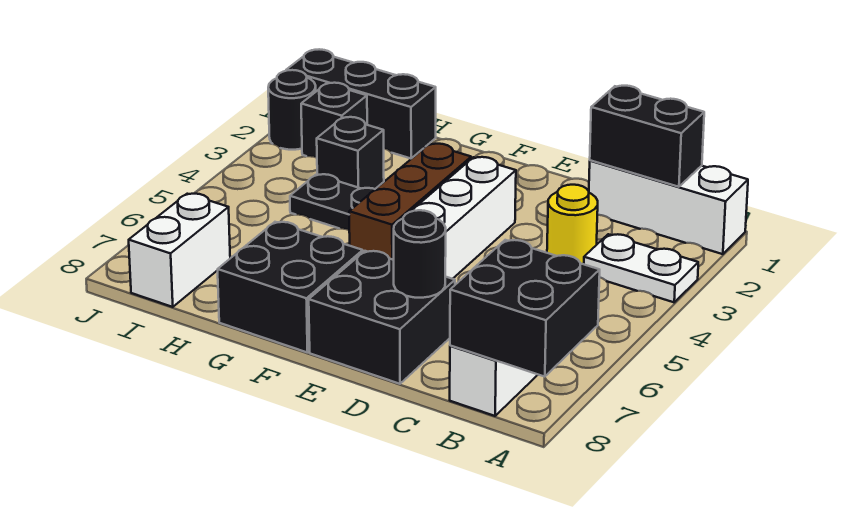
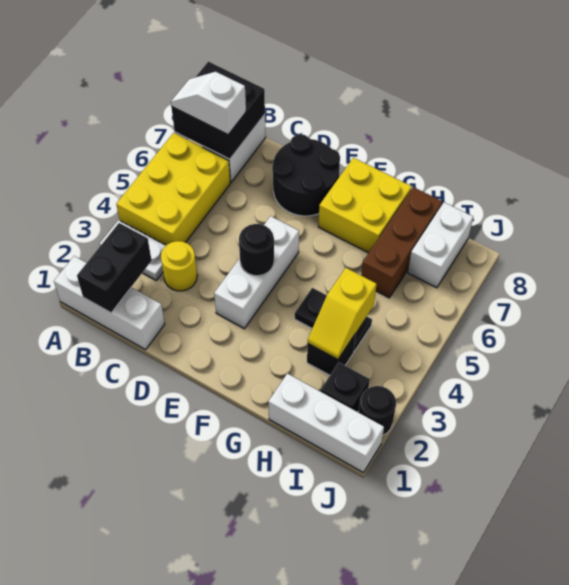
none -> yellow brick A4:B6 level 1
none -> white slope A7:B7 level 3 top B
black brick B1:C1 level 2 -> black brick B1:B2 level 2
black brick D7:E8 level 1 -> black round brick D7:E8 level 1
black round brick D7 level 2 -> black round brick E4 level 2
brown brick F3:F5 level 1 -> brown brick H6:H8 level 1
black brick F7:G8 level 1 -> yellow brick F7:G8 level 1
black brick H1:J1 level 1 -> white brick H1:J1 level 1
none -> yellow slope H3:H4 level 2 top 4

